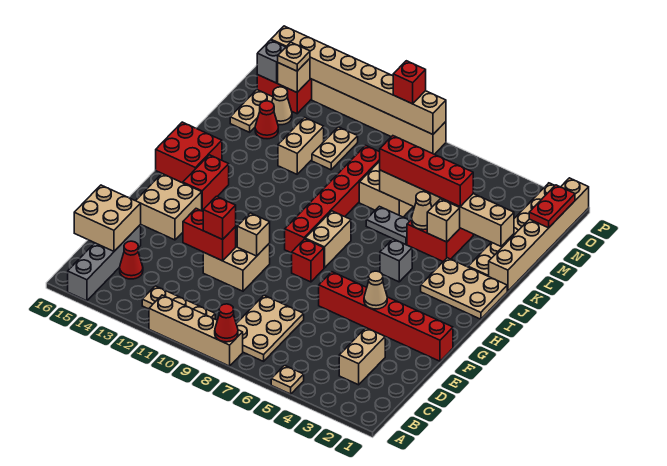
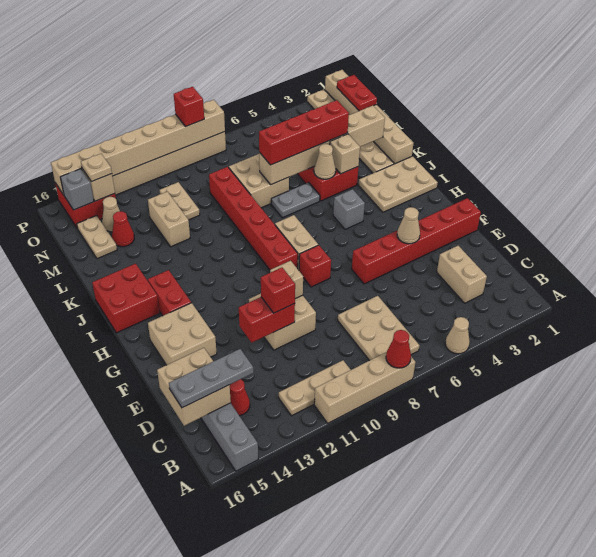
tan plate A5 level 1 -> tan cone A5 level 1
none -> grey plate C14:C16 level 3

